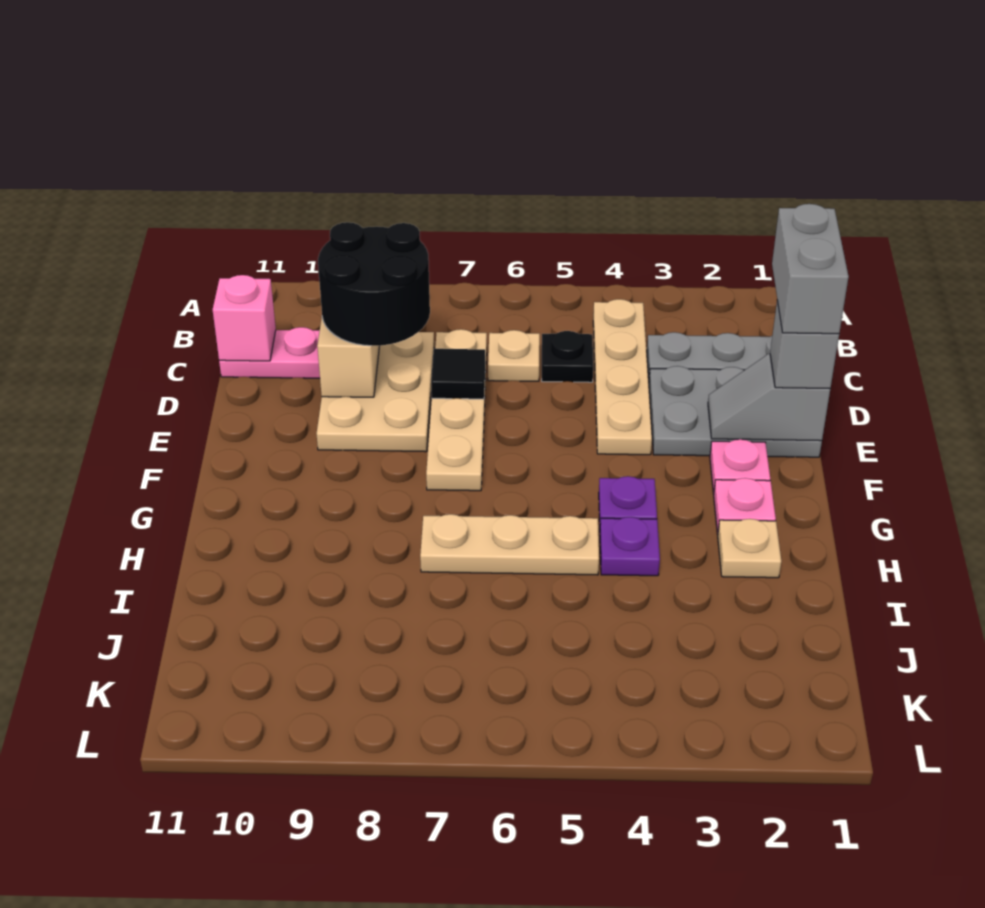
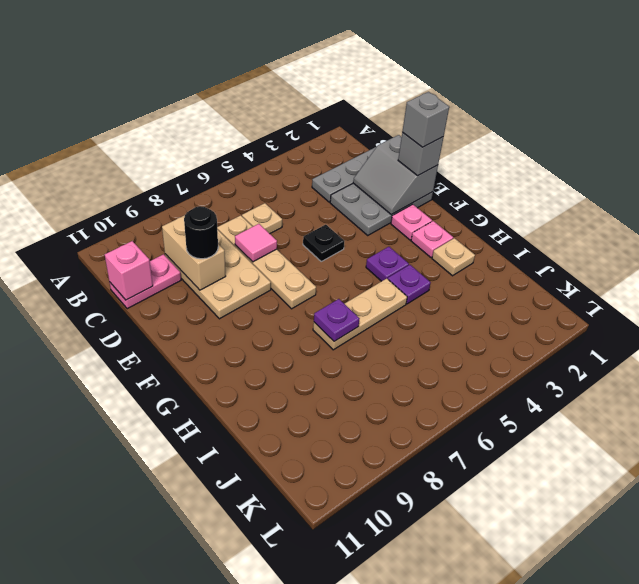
tan plate B4:E4 level 1 -> none
black plate C5 level 1 -> black plate E5 level 1
black round brick C8:D9 level 3 -> black round brick D9 level 3
grey brick D1:E1 level 4 -> grey brick E1 level 4
black tile D7 level 2 -> pink tile D7 level 2
grey slope E1:E2 level 2 top 1 -> grey slope D1:E2 level 2 top 1
none -> purple plate H7 level 2

